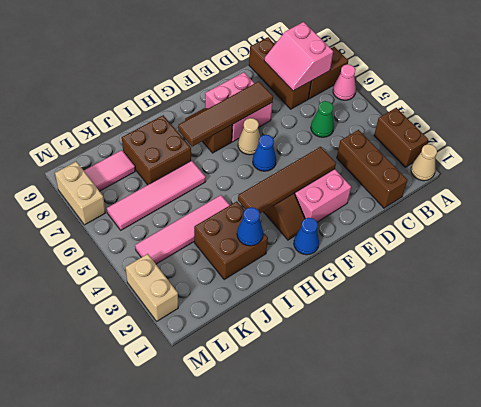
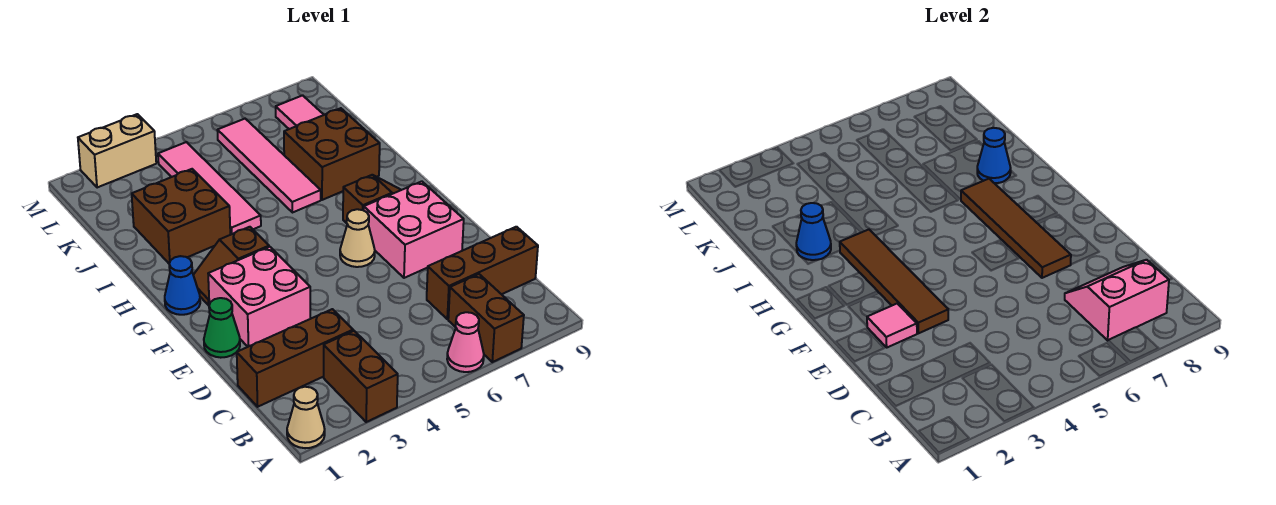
brown brick A2:A3 level 1 -> brown brick A3:B3 level 1
green cone C5 level 1 -> green cone E1 level 1
none -> pink tile E2 level 2
blue cone F5 level 1 -> blue cone I8 level 2
tan brick M7:M8 level 1 -> none

